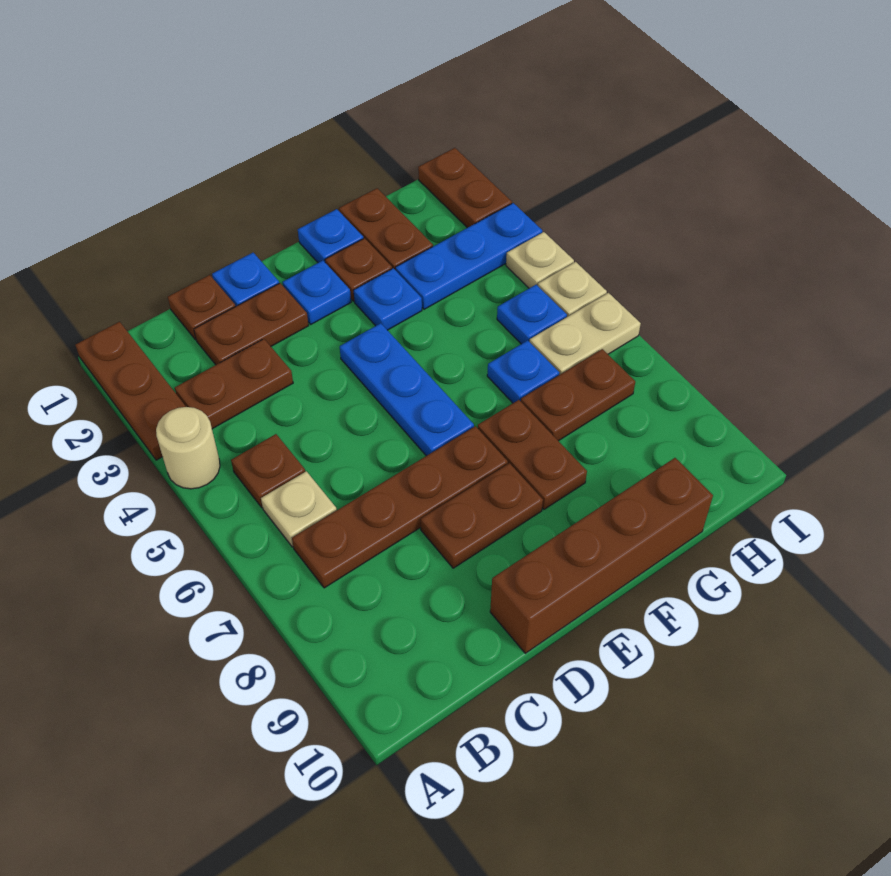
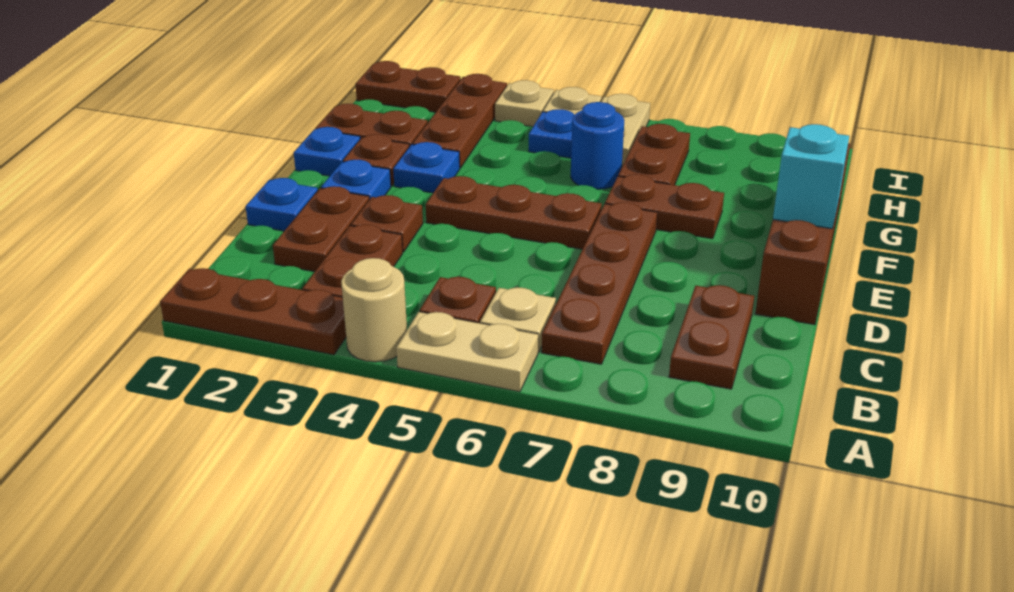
none -> tan plate A5:A6 level 1
brown plate C1 level 1 -> brown plate D3 level 1
brown plate D8:E8 level 1 -> brown plate B9:C9 level 1
blue plate E4:E6 level 1 -> brown plate E4:E6 level 1
none -> cyan brick E10 level 2
blue plate G3:I3 level 1 -> brown plate G3:I3 level 1
blue plate G6 level 1 -> blue round brick G6 level 1

